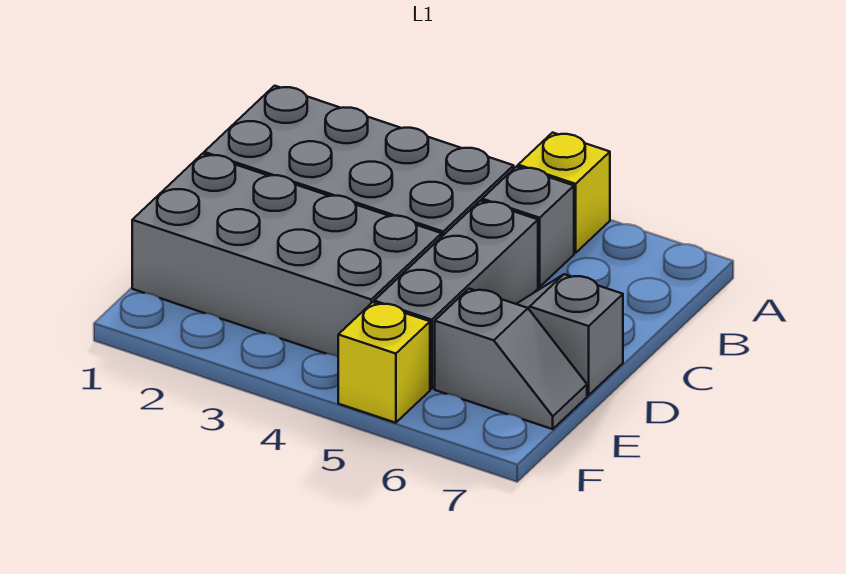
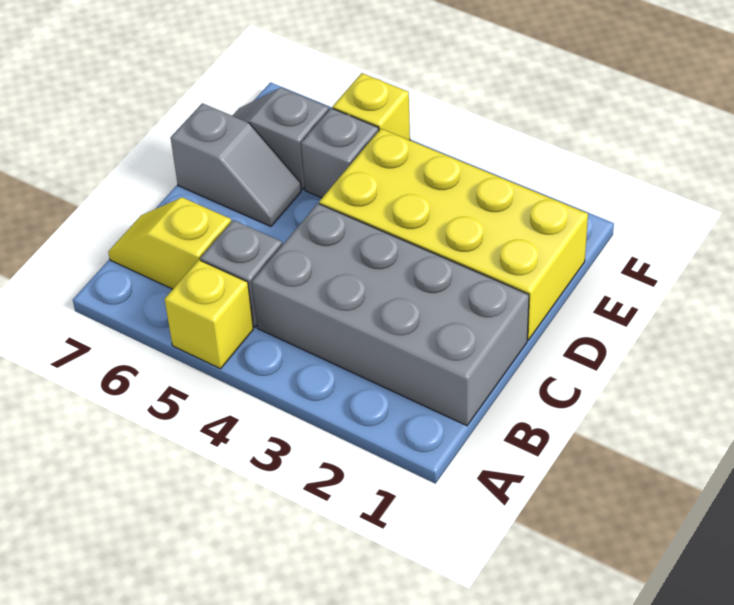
none -> yellow slope B6:B7 level 1 top 6
grey brick C5:E5 level 1 -> grey brick E5 level 1
grey brick D1:E4 level 1 -> yellow brick D1:E4 level 1

